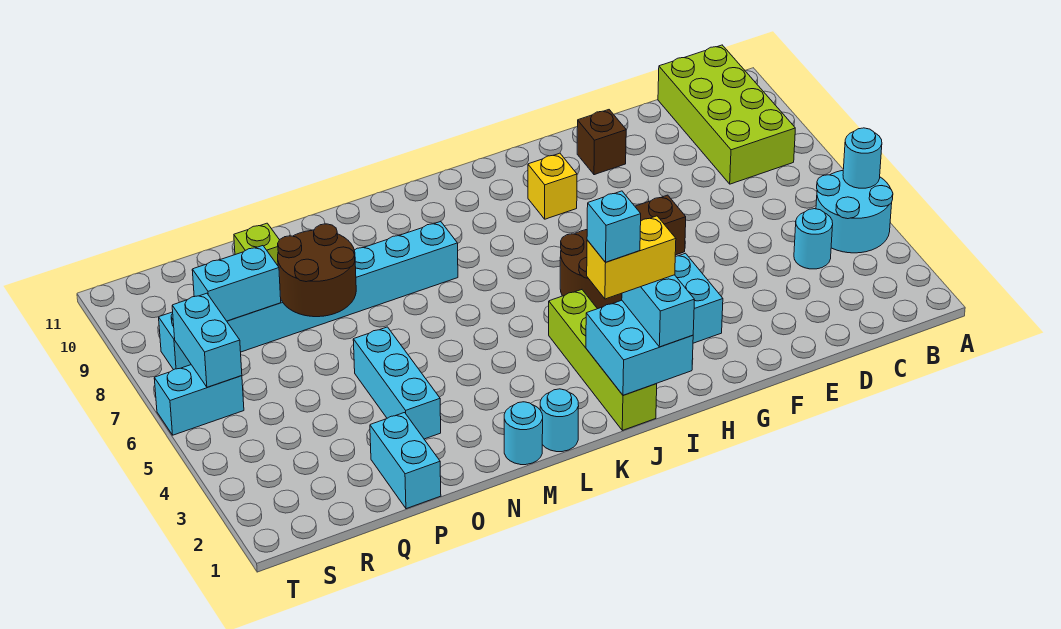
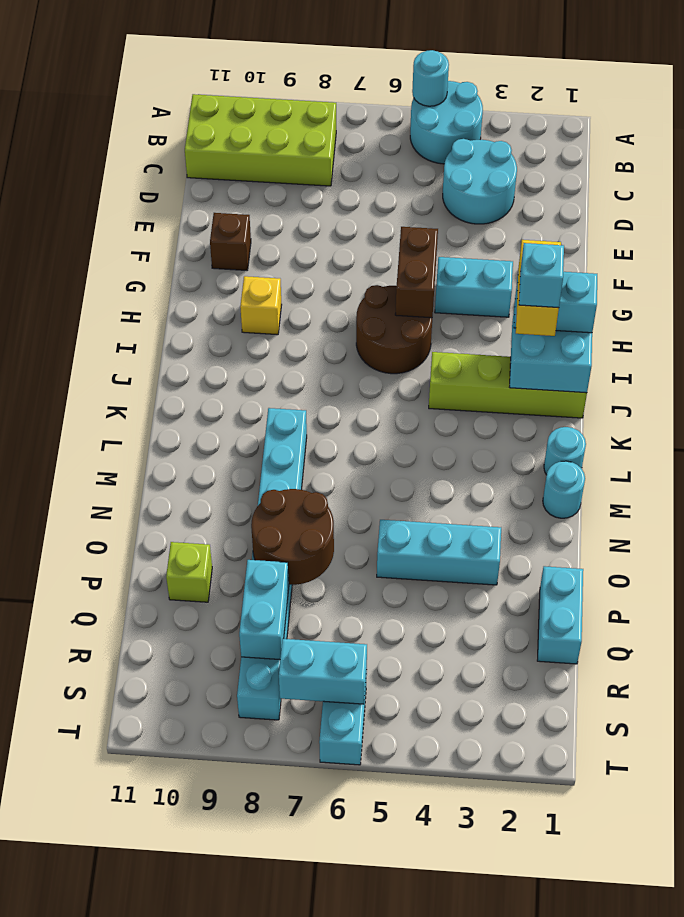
cyan round brick C4 level 1 -> cyan round brick C3:D4 level 1
cyan brick P1:P2 level 1 -> cyan brick P1:Q1 level 1

